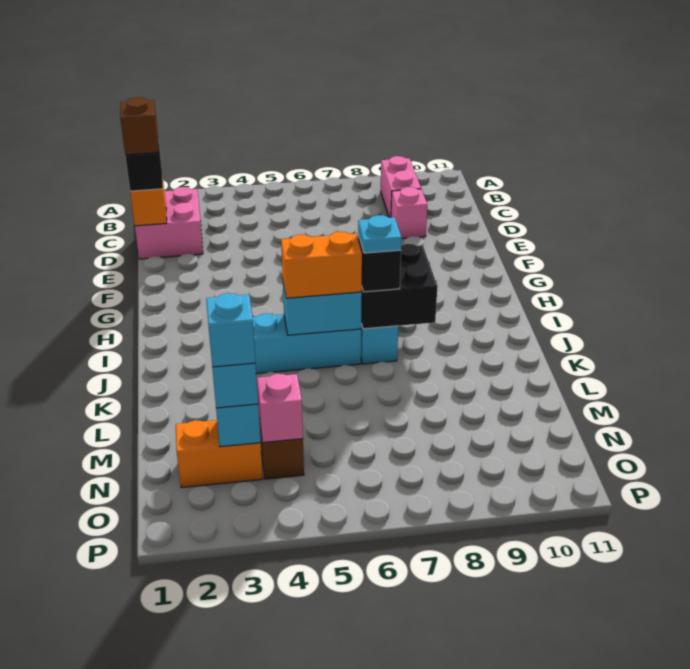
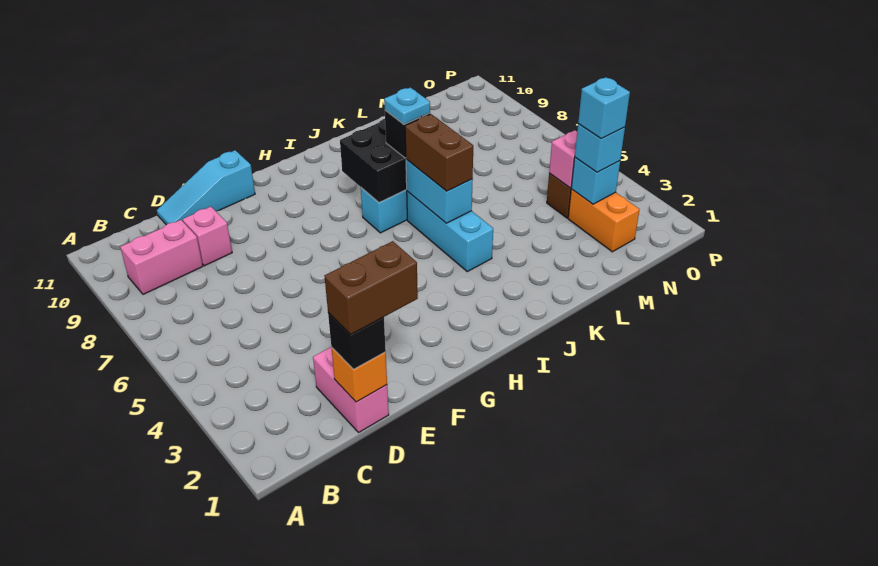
pink brick C1:D2 level 1 -> pink brick D1:D2 level 1
brown brick D1 level 4 -> brown brick D1:E1 level 4
none -> cyan slope D11:F11 level 1 top F
orange brick J5:J6 level 3 -> brown brick J5:J6 level 3

